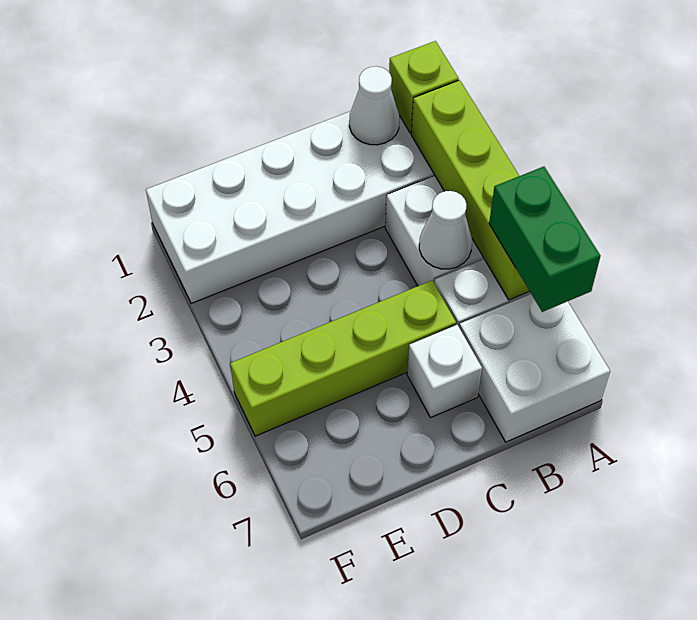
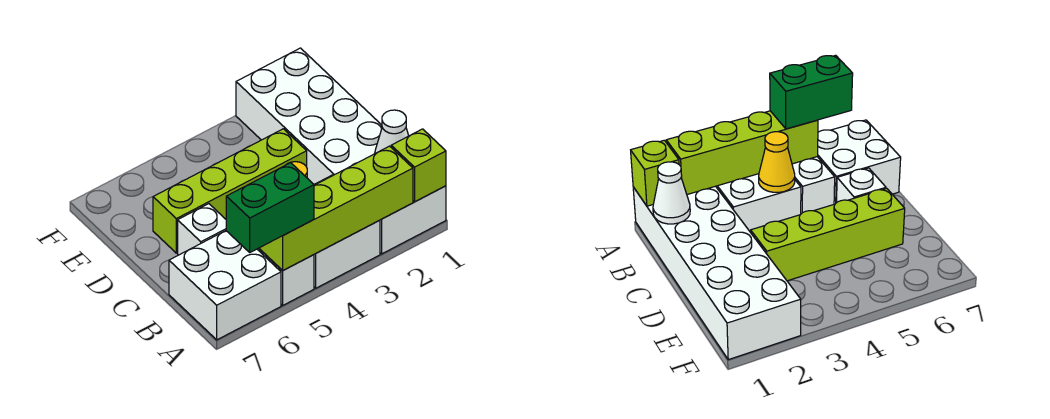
white cone B4 level 2 -> yellow cone B4 level 2
lime brick C5:F5 level 1 -> lime brick D3:D6 level 1

